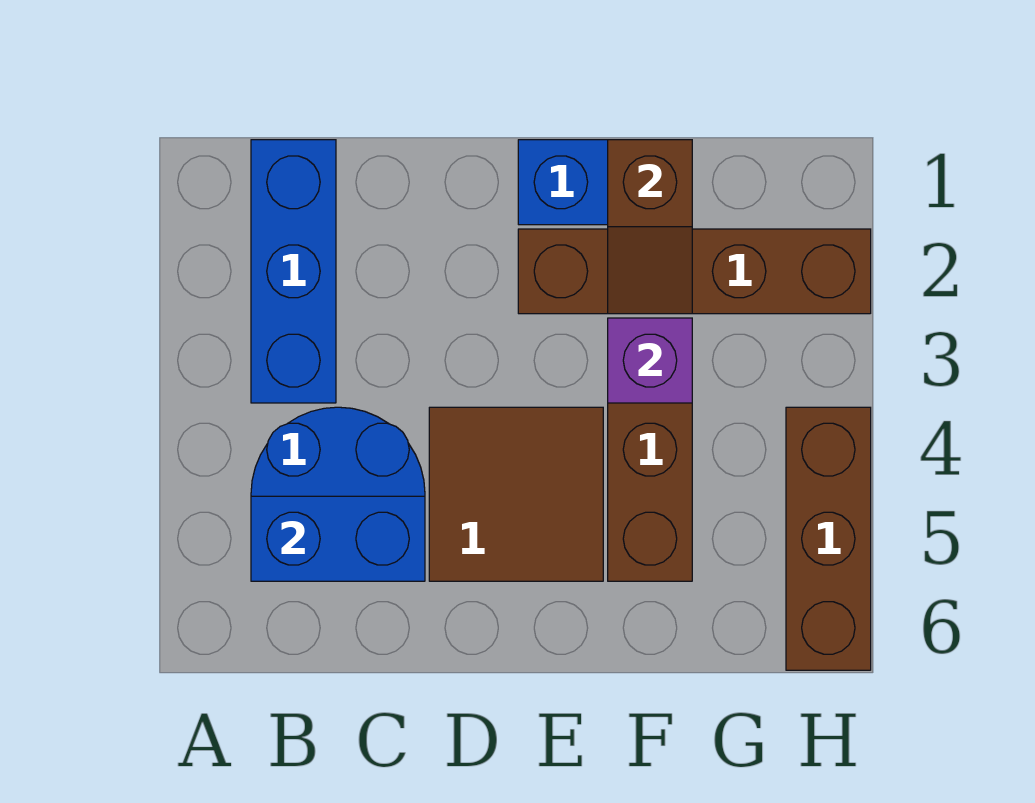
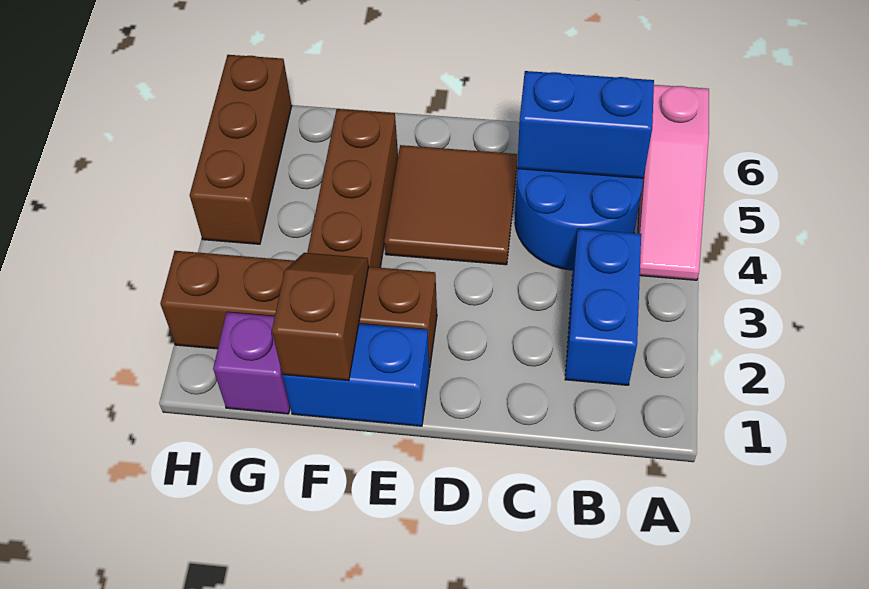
none -> pink slope A4:A6 level 1 top 6
blue brick B1:B3 level 1 -> blue brick B2:B3 level 1
purple brick F3 level 2 -> purple brick G1 level 1

